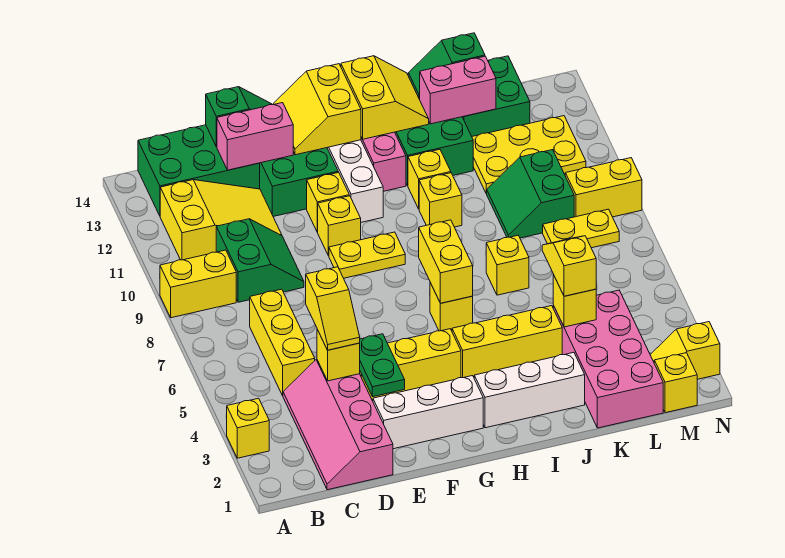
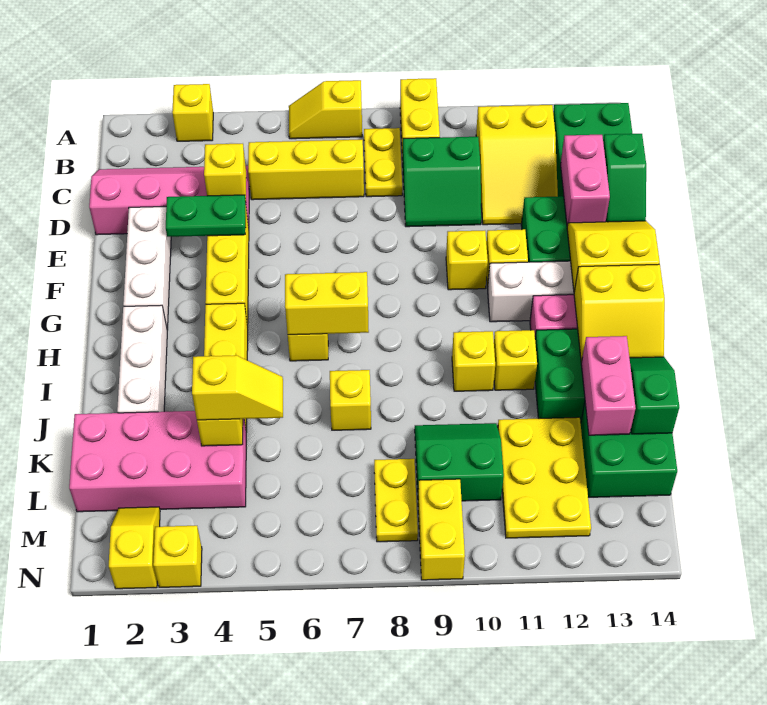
yellow slope D4:D5 level 3 top 5 -> yellow slope A6:A7 level 1 top 7
yellow plate F9:G9 level 1 -> yellow plate B8:C8 level 1
yellow brick M1 level 1 -> yellow brick N3 level 1

